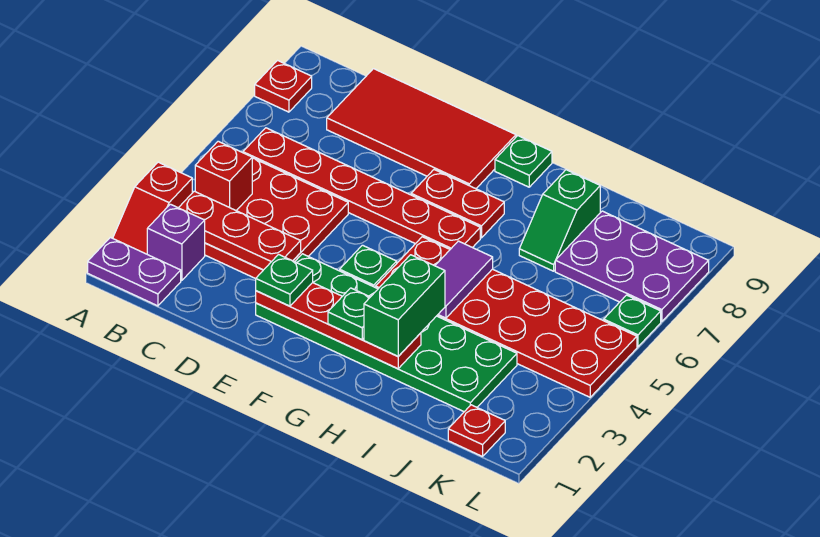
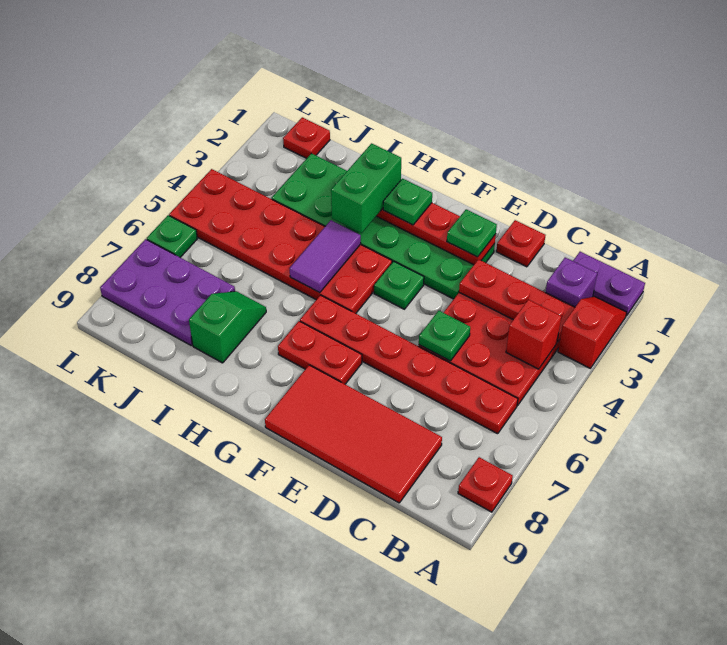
none -> red plate D1 level 1
green plate G9 level 1 -> green plate D5 level 2

